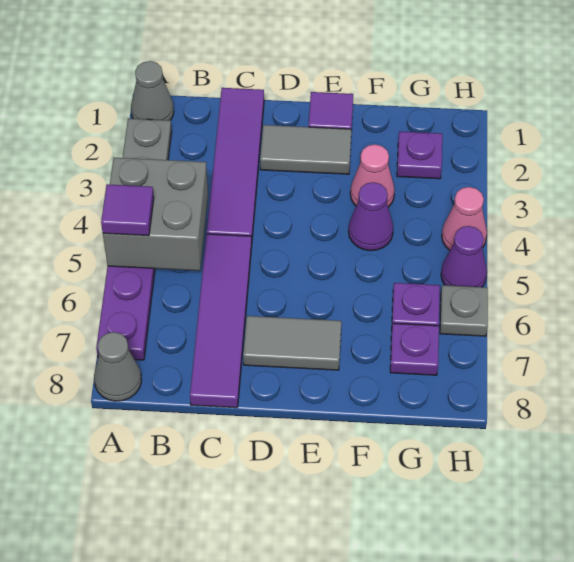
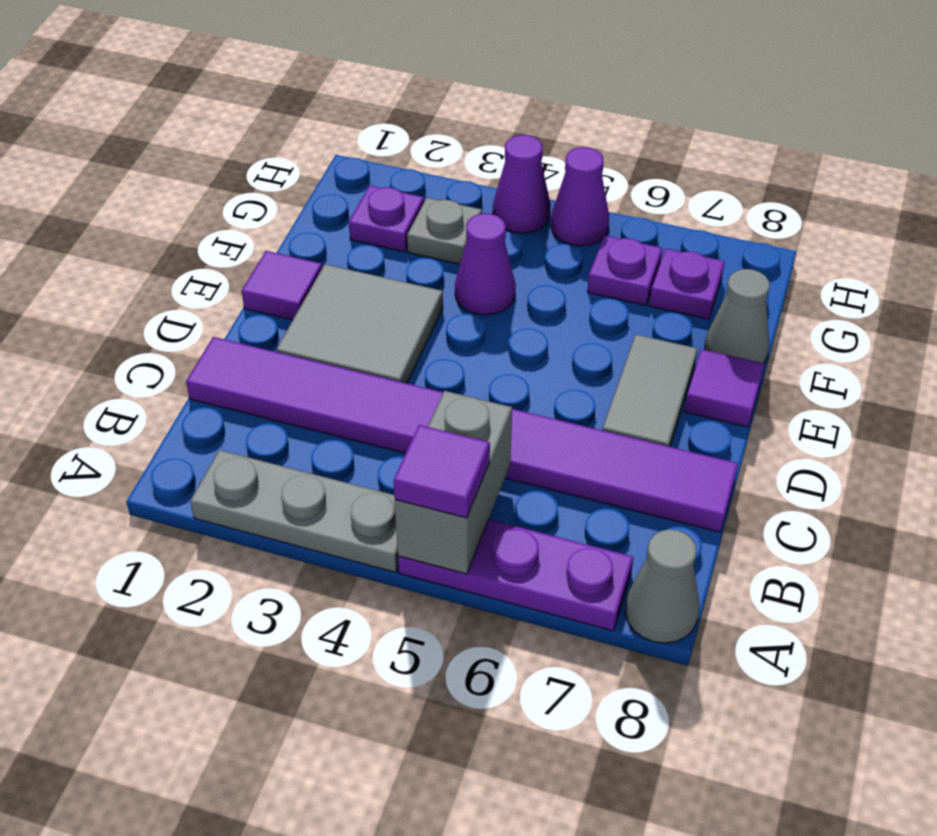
grey cone A1 level 1 -> grey cone F8 level 1
grey brick A4:B5 level 2 -> grey brick A5:B5 level 2
grey tile D2:E2 level 1 -> grey tile D2:E3 level 1
none -> purple tile E8 level 1
pink cone F3 level 1 -> none
pink cone H4 level 1 -> purple cone H4 level 1
grey plate H6 level 1 -> grey plate G3 level 1

